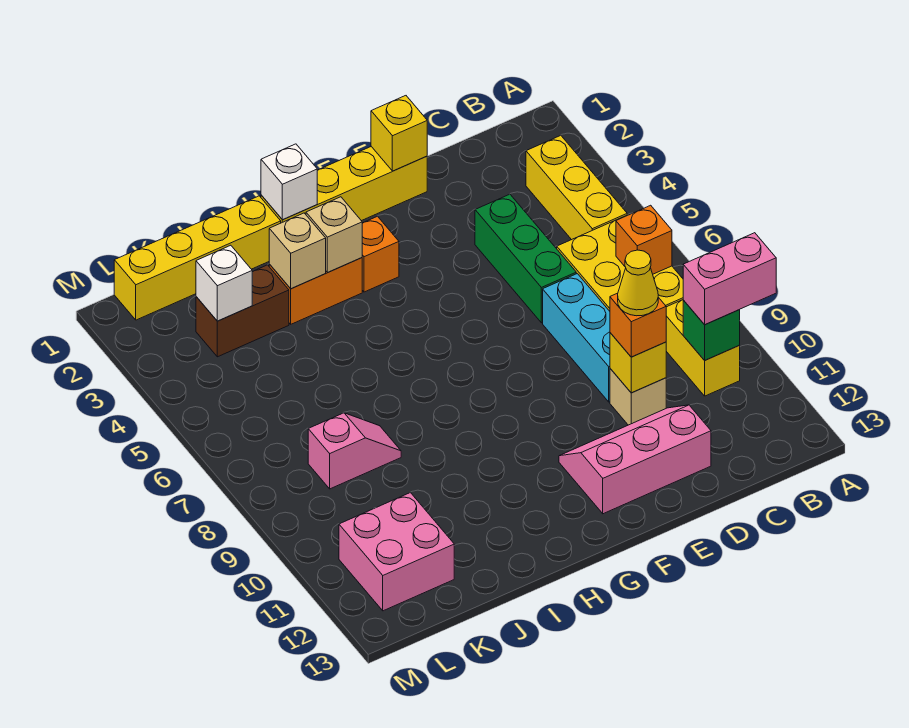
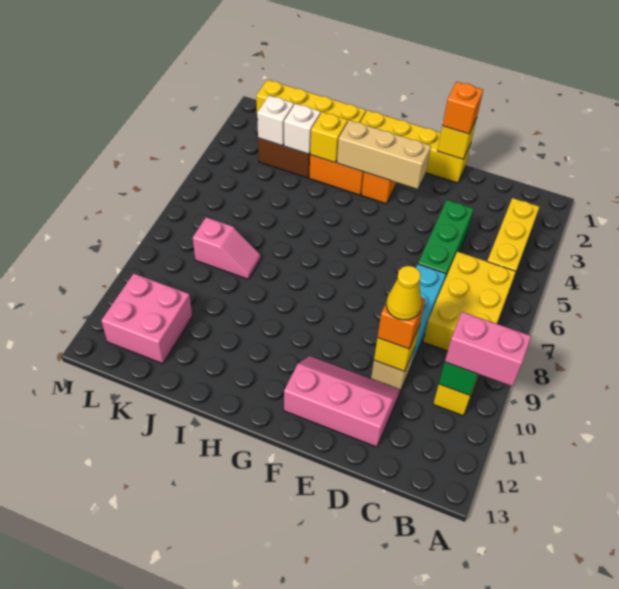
orange brick B7 level 2 -> orange brick E1 level 3
white brick H1 level 2 -> white brick J3 level 2
tan brick H3 level 2 -> tan brick F3:H3 level 2
tan brick I3 level 2 -> yellow brick I3 level 2

